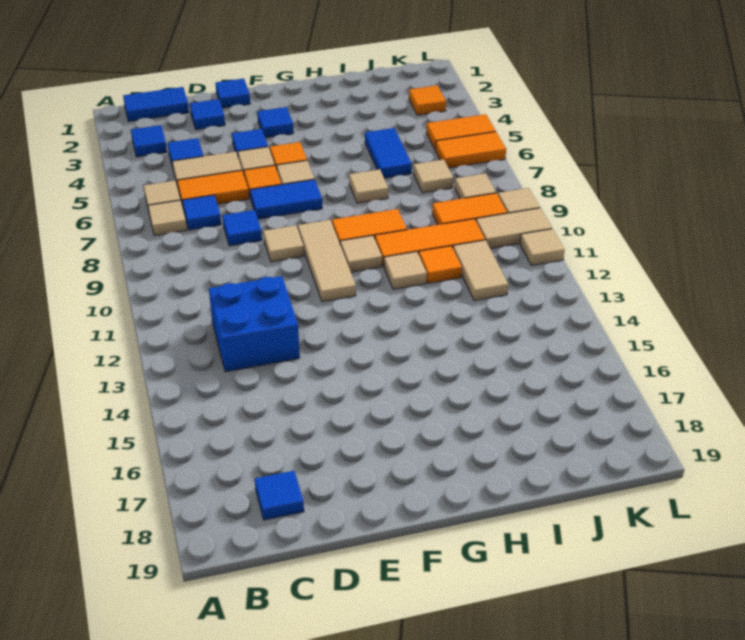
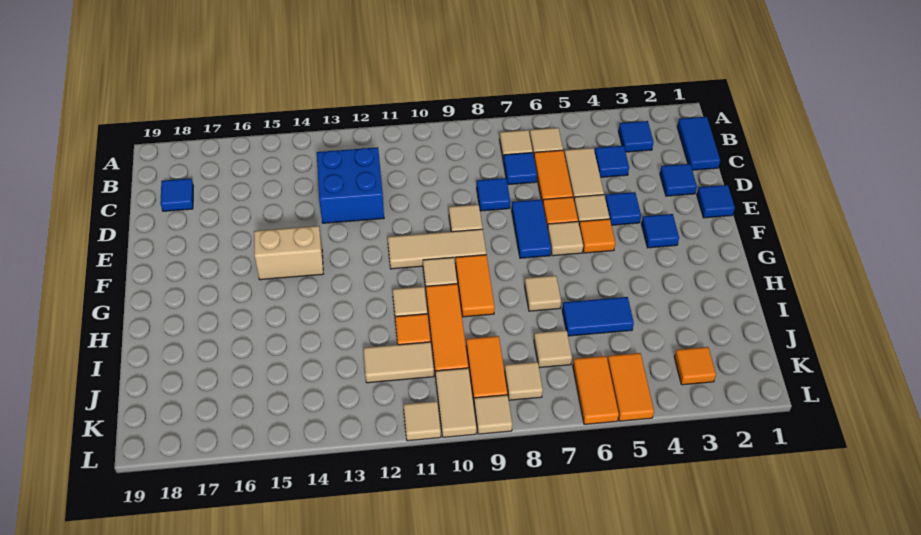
none -> tan brick F14:F15 level 1

